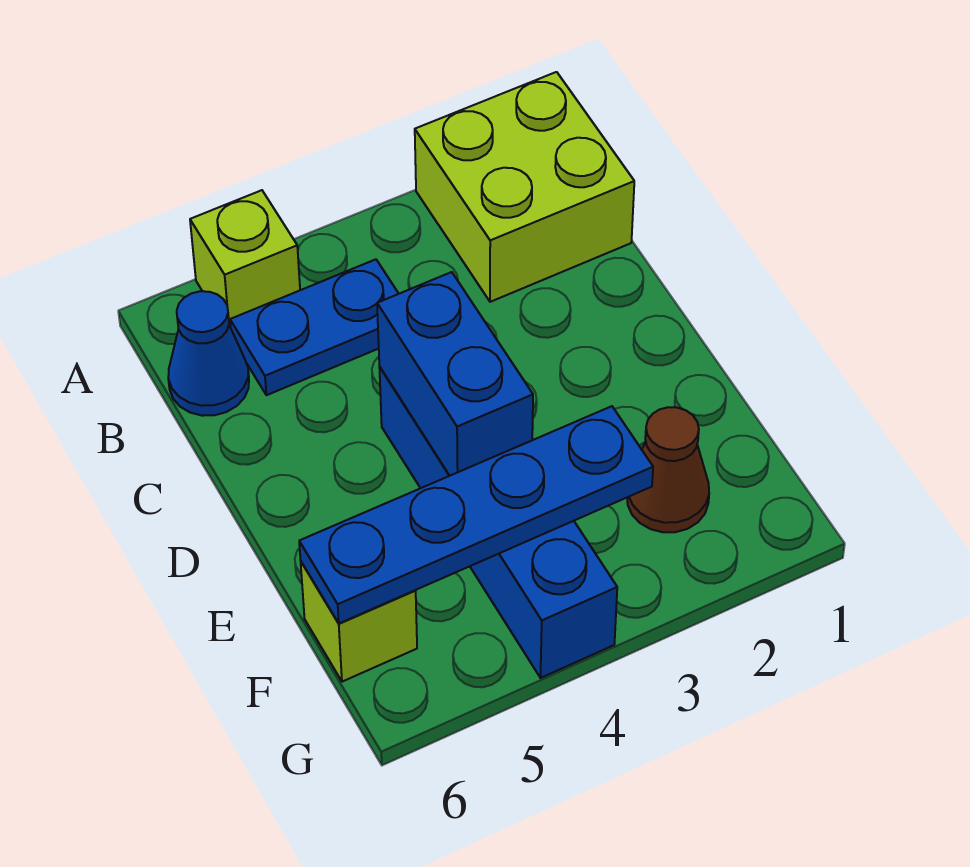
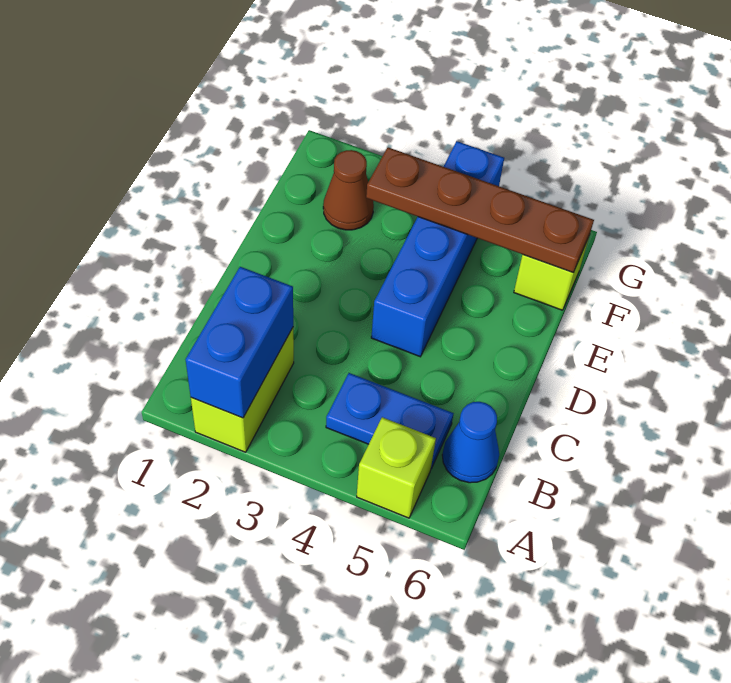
lime brick A1:B2 level 1 -> lime brick A2:B2 level 1
blue brick D4:E4 level 2 -> blue brick A2:B2 level 2
blue plate F3:F6 level 2 -> brown plate F3:F6 level 2

